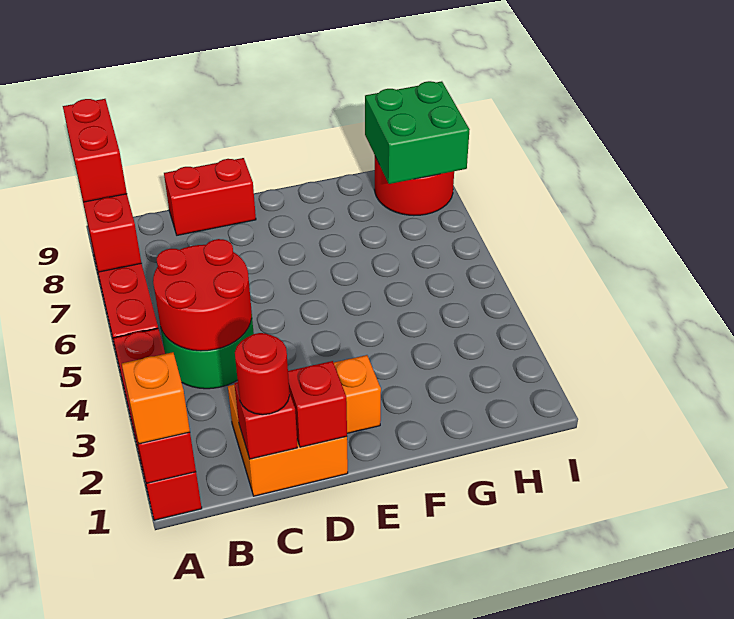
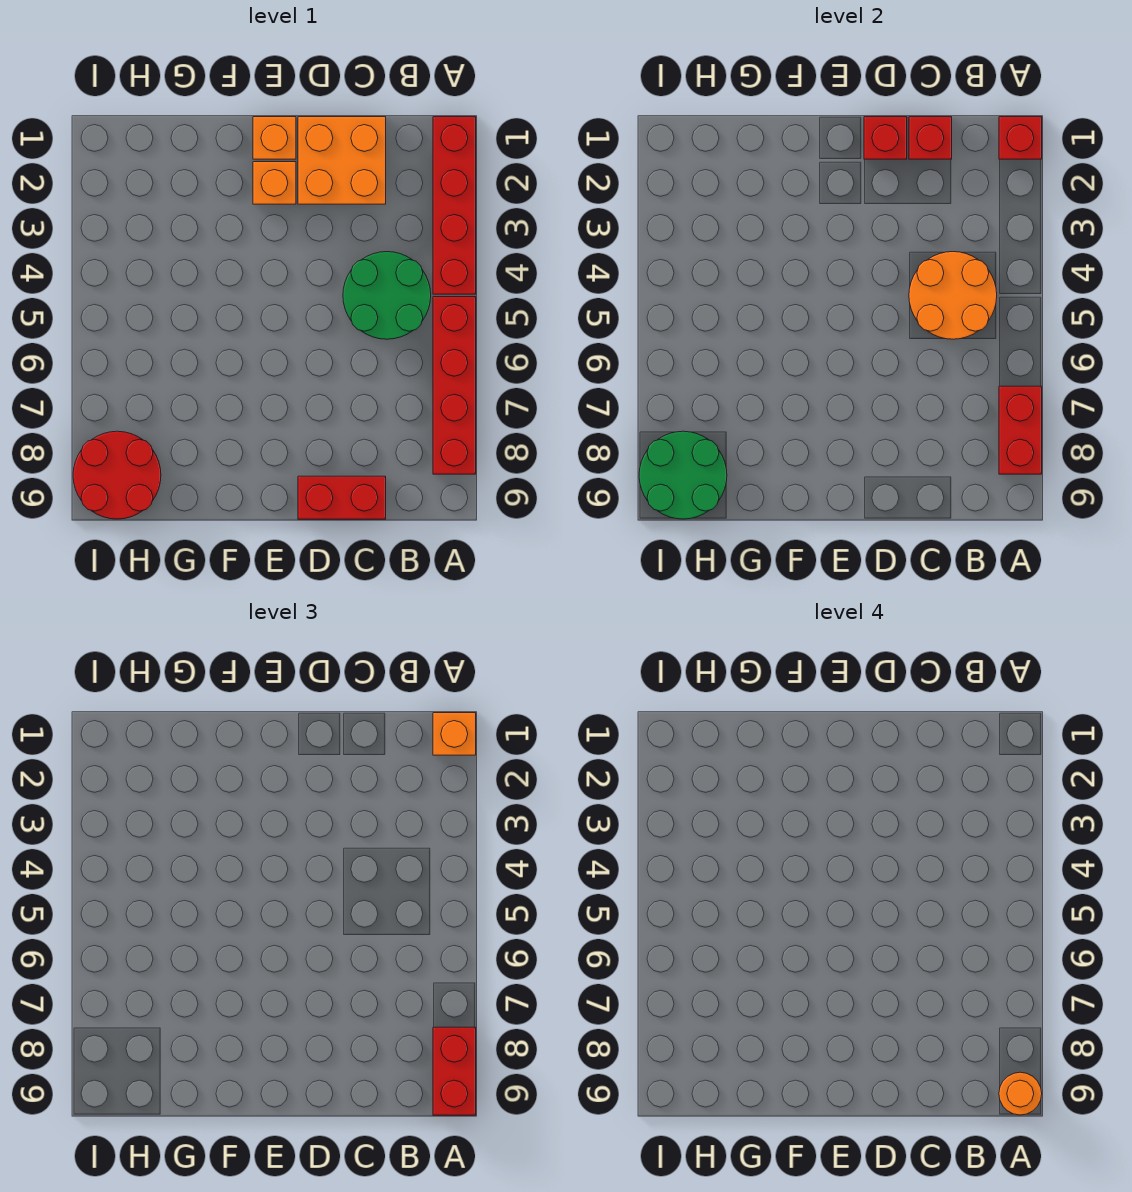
none -> orange round brick A9 level 4
red round brick B4:C5 level 2 -> orange round brick B4:C5 level 2
red round brick C1 level 3 -> none
none -> orange brick E1 level 1
green brick H8:I9 level 2 -> green round brick H8:I9 level 2

